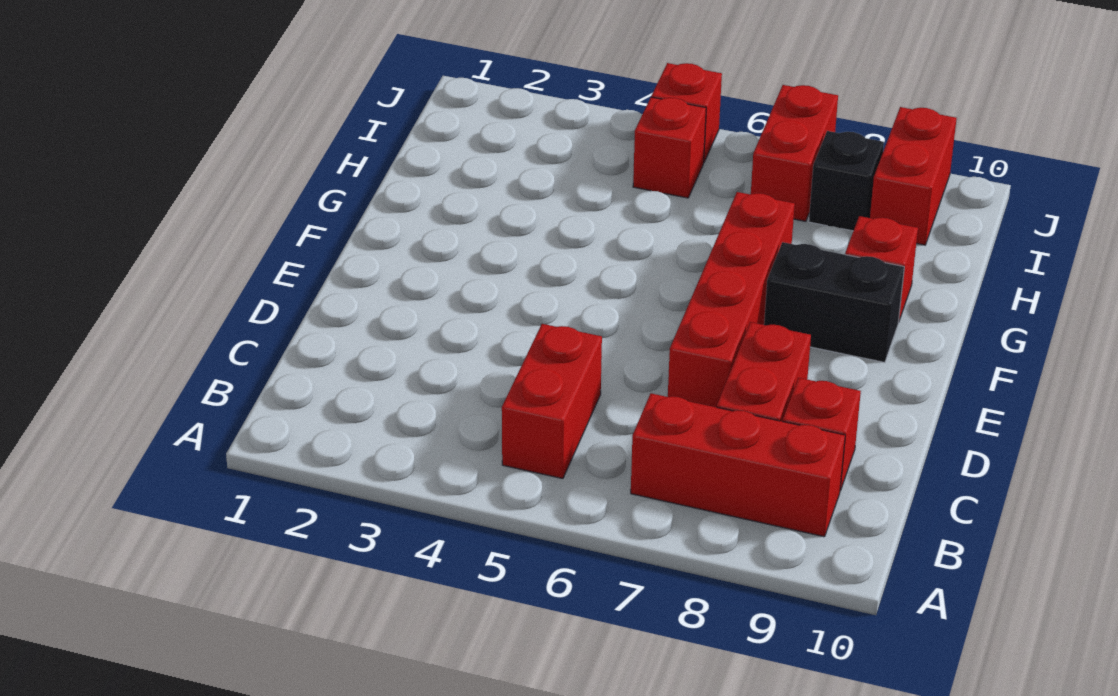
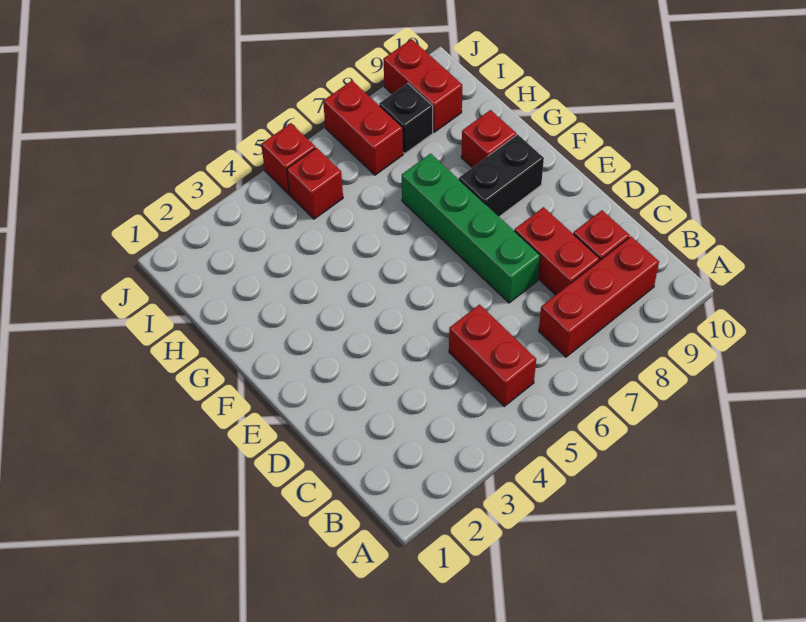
red brick D7:G7 level 1 -> green brick D7:G7 level 1

